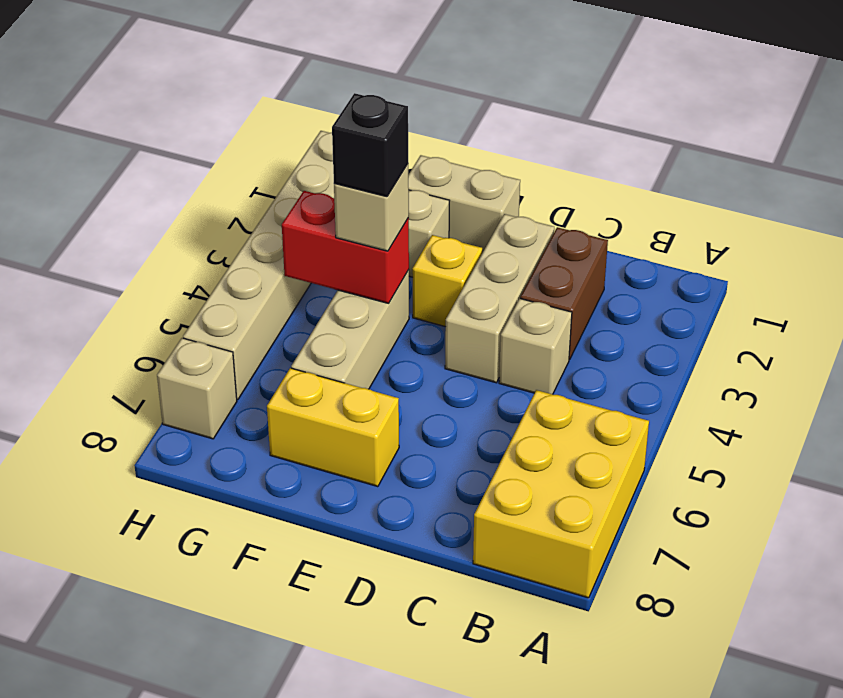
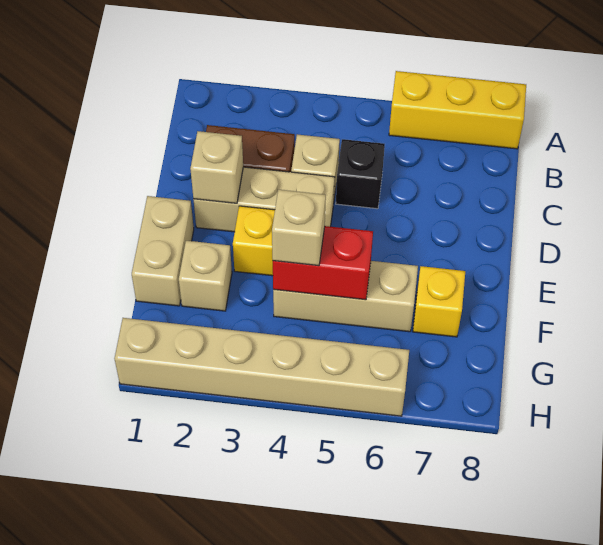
yellow brick A6:B8 level 1 -> yellow brick A6:A8 level 1
yellow brick E7:F7 level 1 -> yellow brick F7 level 1
red brick F4:G4 level 2 -> red brick F4:F5 level 2
black brick F4 level 4 -> black brick C5 level 1
tan brick H7 level 1 -> tan brick D2 level 2

